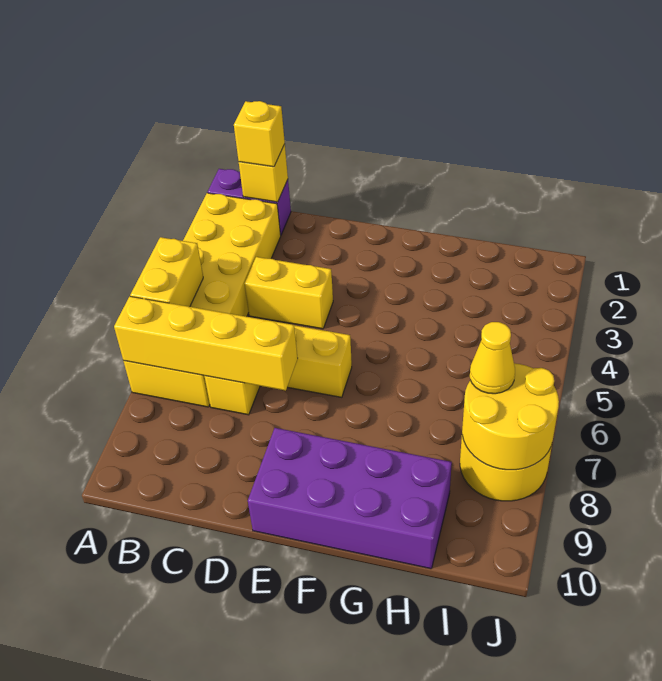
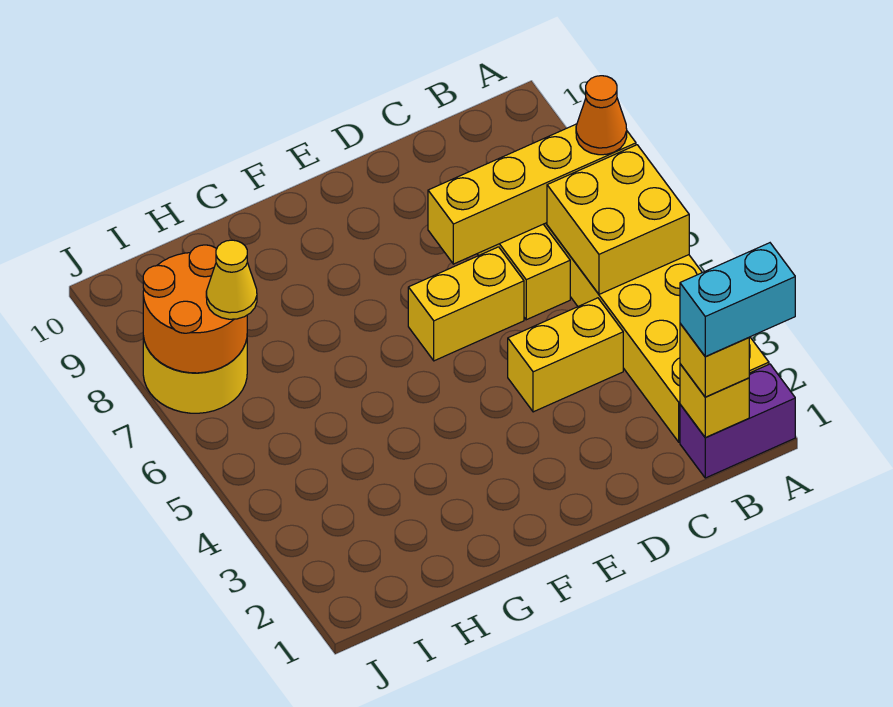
none -> cyan brick A1:B1 level 4
yellow brick A5:A6 level 2 -> yellow brick A5:B6 level 2
none -> orange cone A7 level 3
purple brick E9:H10 level 1 -> none
yellow round brick I7:J8 level 2 -> orange round brick I7:J8 level 2

